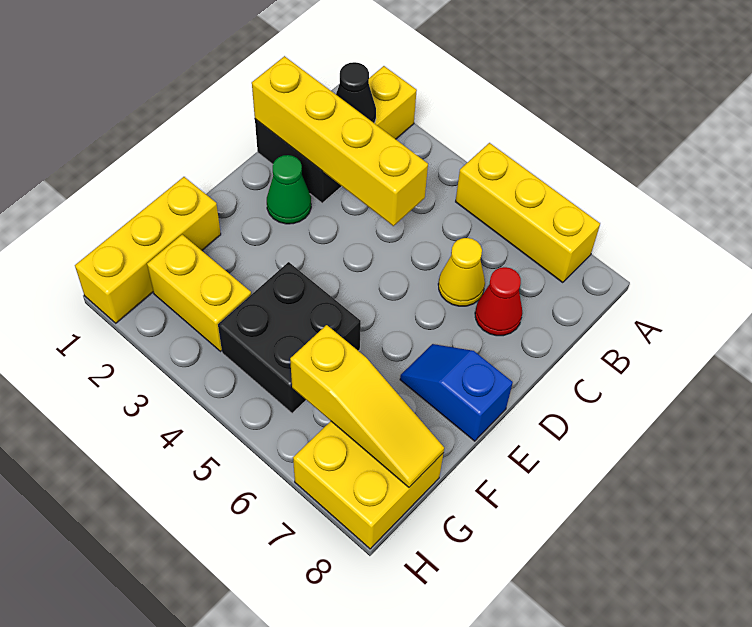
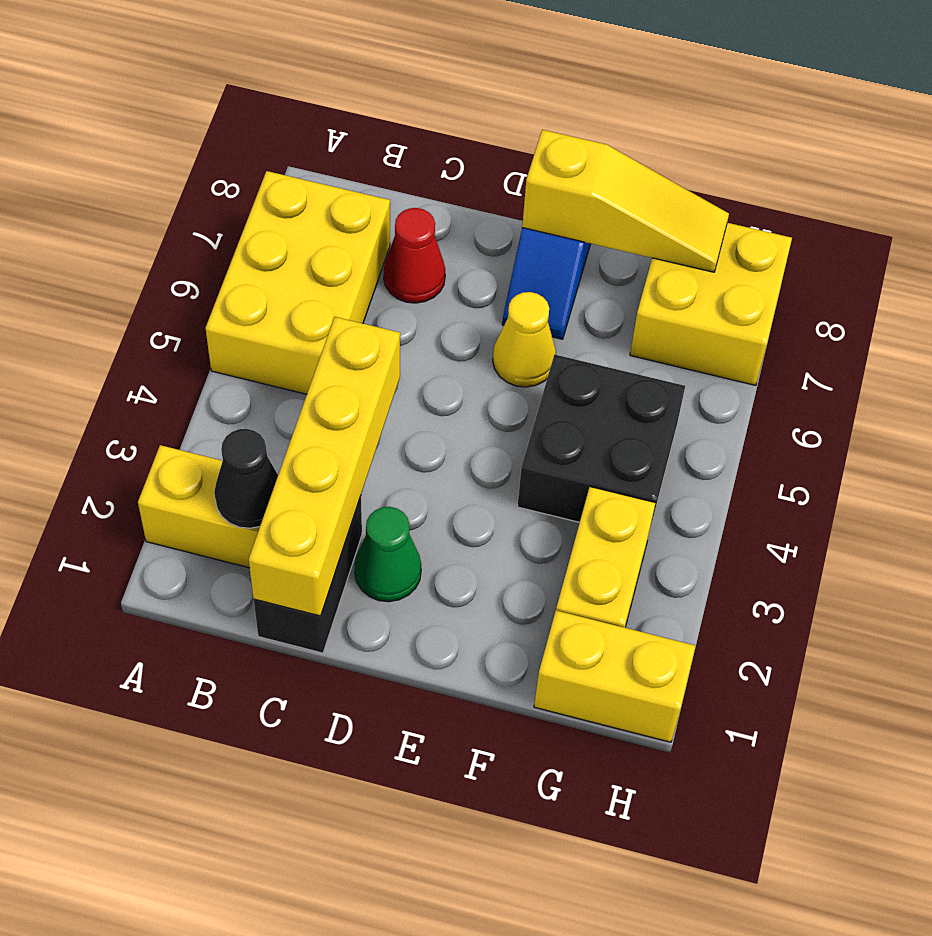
yellow brick A5:A7 level 1 -> yellow brick A5:B7 level 1
yellow cone C6 level 1 -> yellow cone E6 level 1
yellow brick F1:H1 level 1 -> yellow brick G1:H1 level 1
yellow slope G6:G8 level 2 top 6 -> yellow slope E8:G8 level 2 top E

